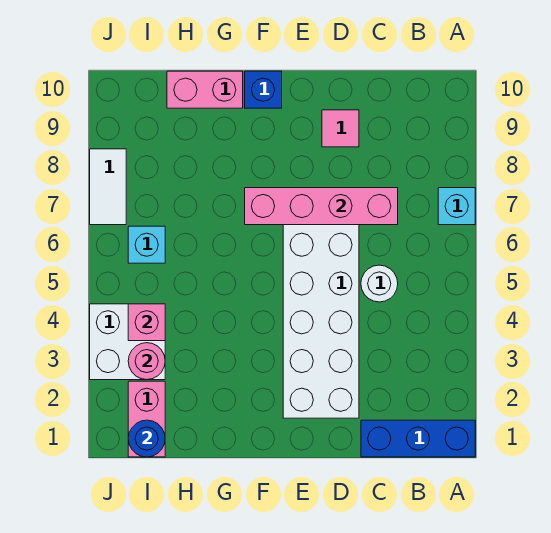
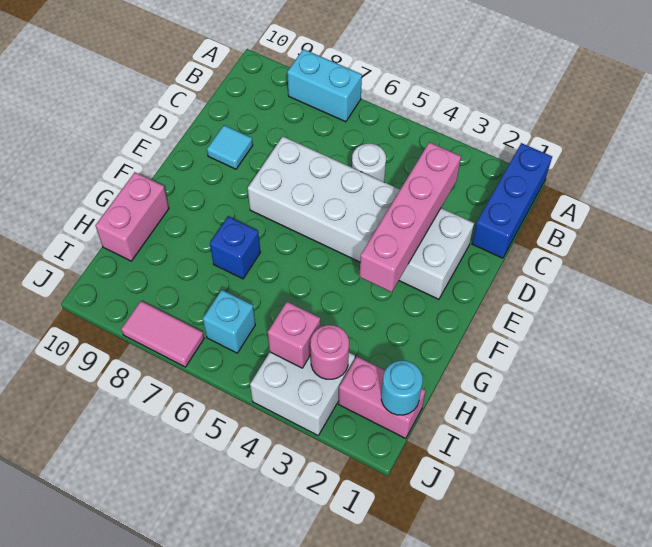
cyan brick A7 level 1 -> cyan brick A7:A8 level 1
pink brick C7:F7 level 2 -> pink brick C3:F3 level 2
pink tile D9 level 1 -> cyan tile D9 level 1
blue brick F10 level 1 -> blue brick G7 level 1
blue round brick I1 level 2 -> cyan round brick I1 level 2
white tile J7:J8 level 1 -> pink tile J7:J8 level 1

